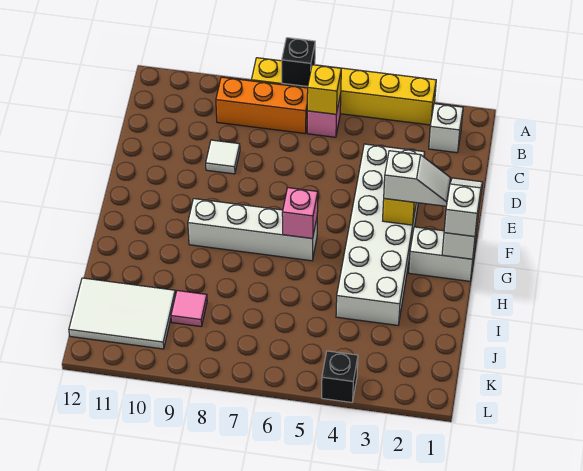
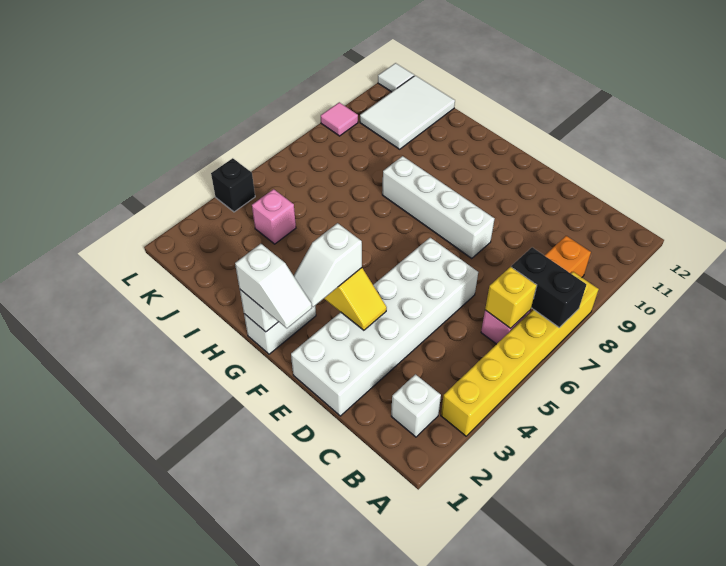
black brick A7 level 2 -> black brick A7:B7 level 2
white brick D3:I4 level 1 -> white brick D1:E6 level 1
white tile D9 level 1 -> white tile L12 level 1
white brick G6:G9 level 1 -> white brick E8:H8 level 1
pink brick G6 level 2 -> pink brick J4 level 1
pink tile J9 level 1 -> pink tile L9 level 1

